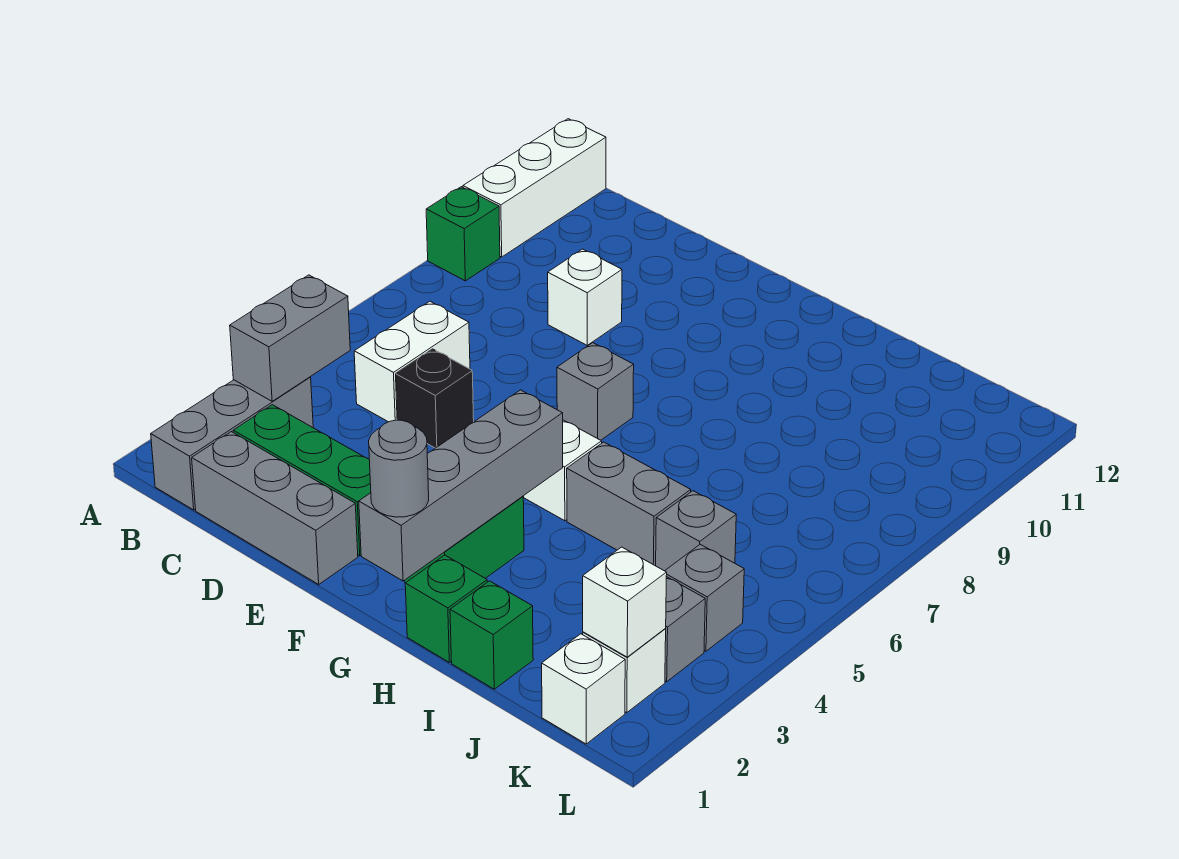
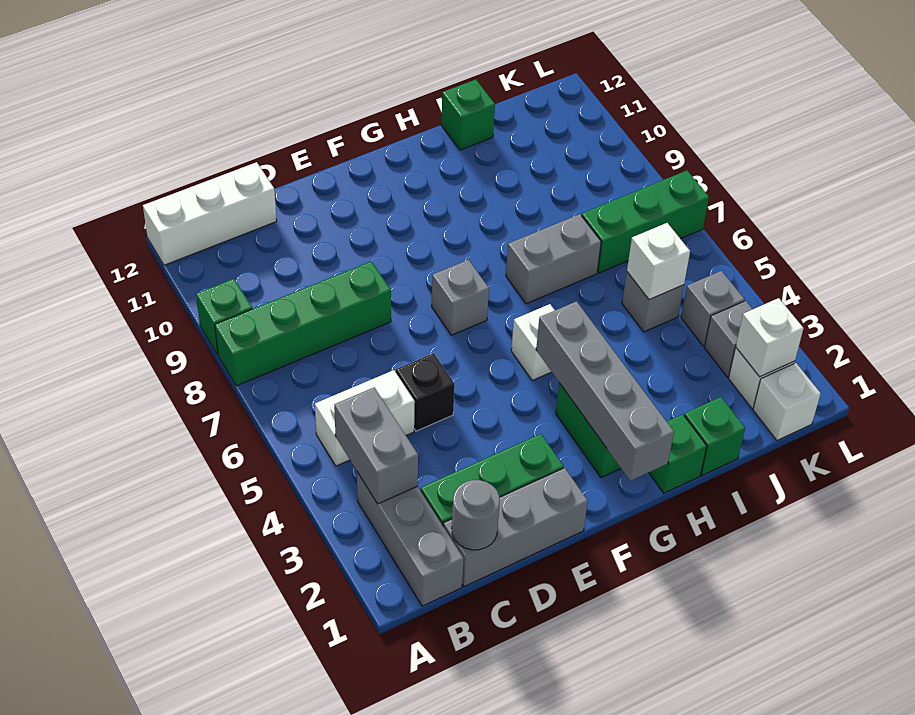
none -> green brick A8:D8 level 1
white brick A10:A12 level 1 -> white brick A12:C12 level 1
white brick C5:C6 level 1 -> white brick B5:C5 level 1
white brick D9 level 1 -> white brick J5 level 2
grey round brick G1 level 3 -> grey round brick C1 level 2
grey brick H5:I5 level 1 -> grey brick H7:I7 level 1
none -> green brick I12 level 1
none -> green brick J7:L7 level 1

